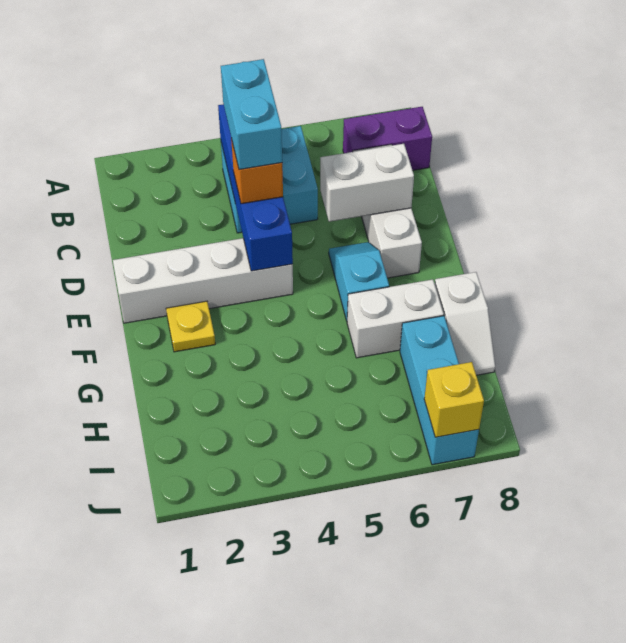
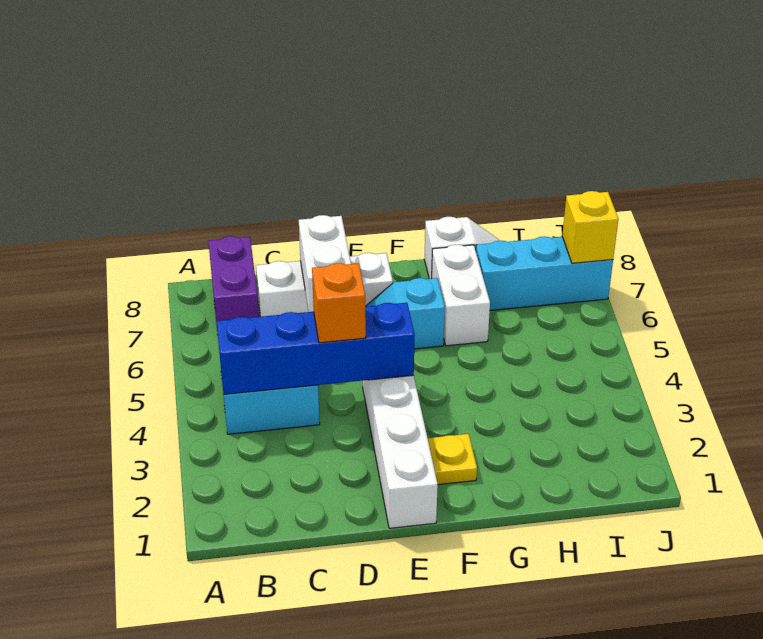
cyan brick C4:D4 level 4 -> none

